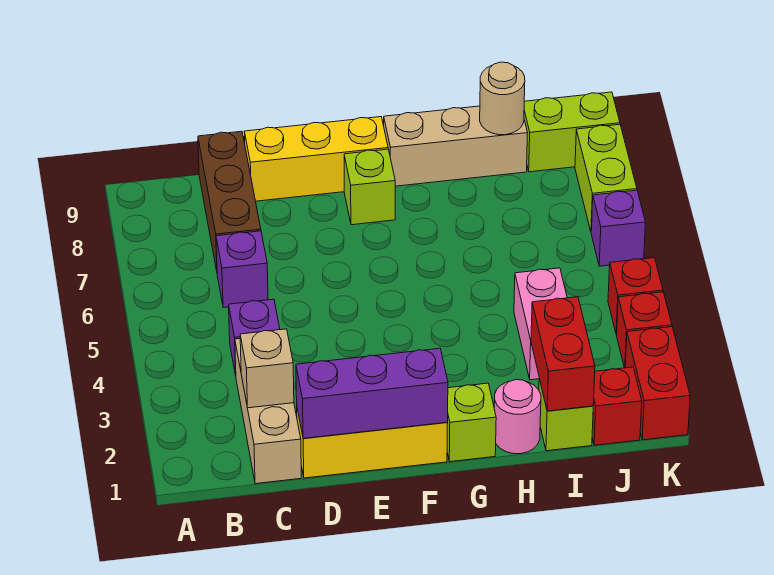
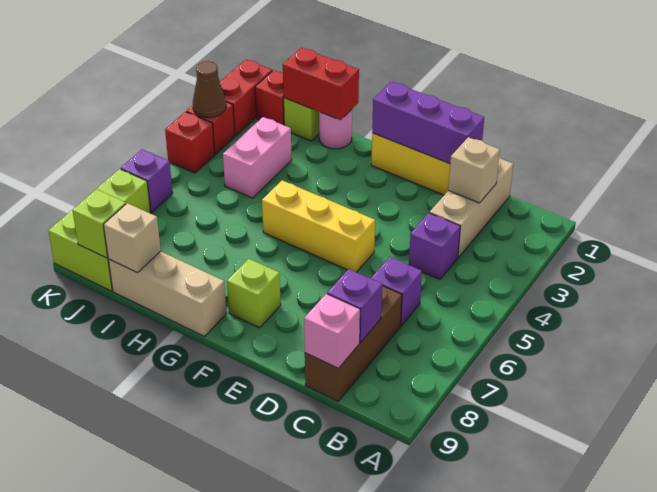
none -> purple brick C8 level 2
none -> pink brick C9 level 2
yellow brick D9:F9 level 1 -> yellow brick E5:G5 level 1
lime brick G1 level 1 -> lime brick J9 level 2
red brick I1:I2 level 2 -> red brick H1:I1 level 2
tan round brick I9 level 2 -> tan brick I9 level 2
none -> brown cone K3 level 2

